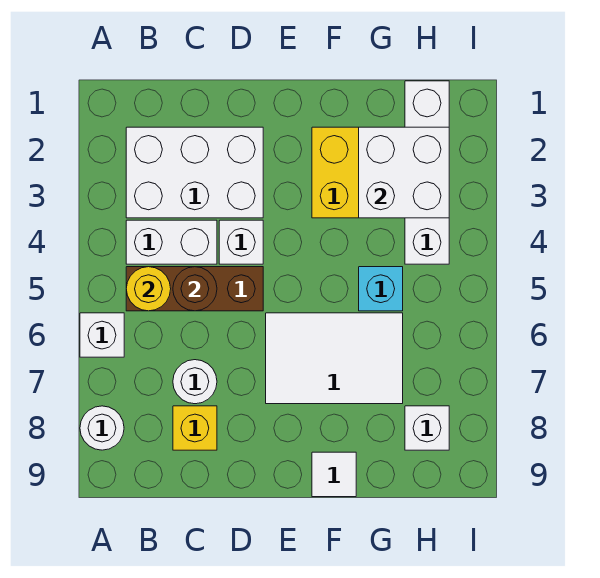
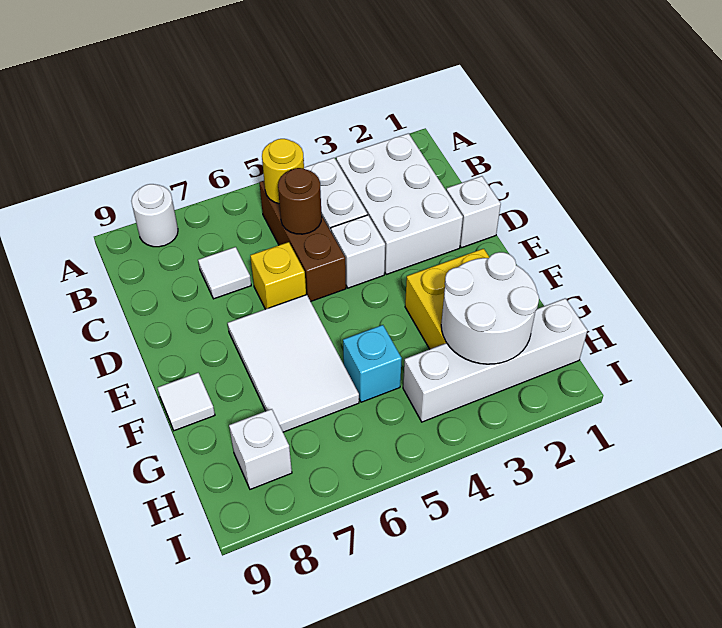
white brick A6 level 1 -> white brick D1 level 1
white round brick C7 level 1 -> white tile C7 level 1
yellow brick C8 level 1 -> yellow brick D6 level 1
white brick G2:H3 level 2 -> white round brick G2:H3 level 2

